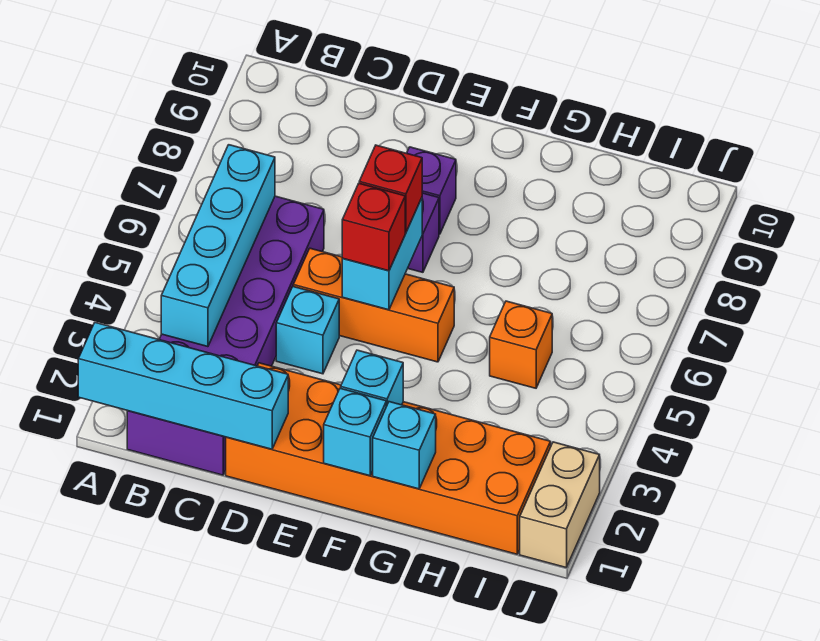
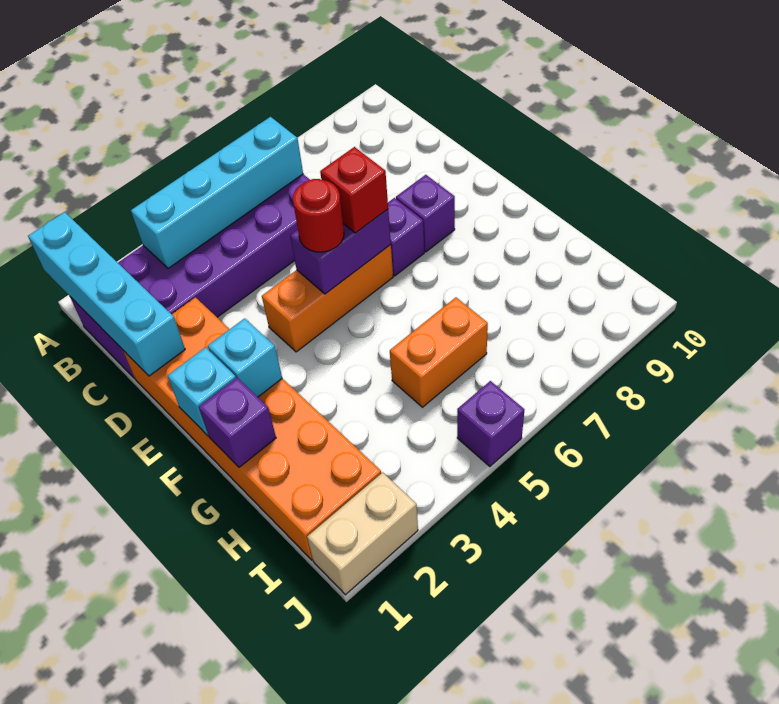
cyan brick D4 level 1 -> none
orange brick D5:F5 level 1 -> orange brick E4:E6 level 1
cyan brick E5:E6 level 2 -> purple brick E5:E6 level 2
red brick E5 level 3 -> red round brick E5 level 3
cyan brick G1 level 2 -> purple brick G1 level 2
orange brick H5 level 1 -> orange brick H5:H6 level 1
none -> purple brick J5 level 1

